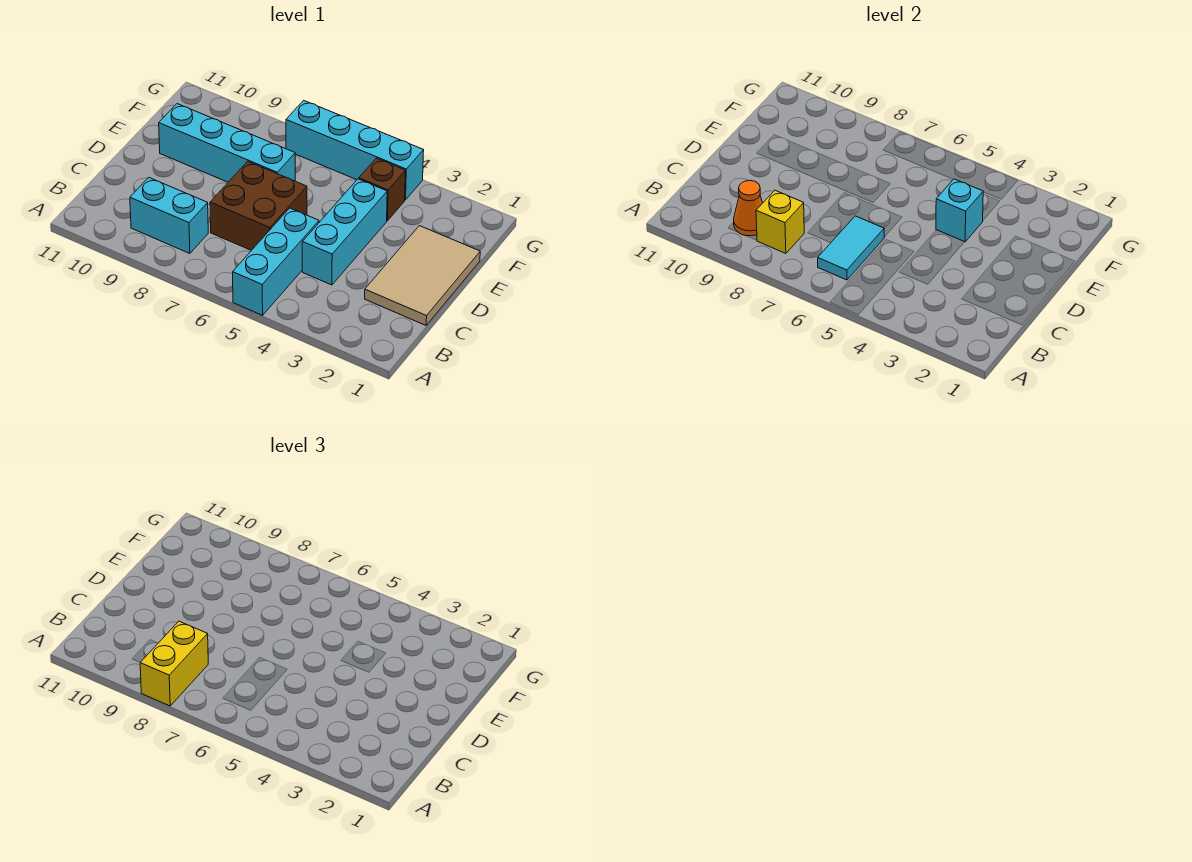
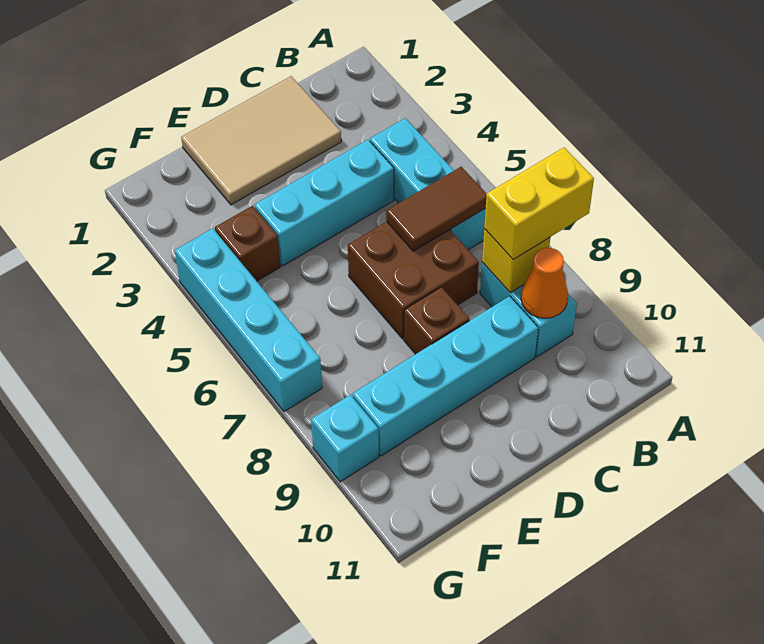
cyan brick A5:C5 level 1 -> cyan brick B4:B6 level 1
cyan tile B6:C6 level 2 -> brown tile B6:C6 level 2
none -> brown brick D8 level 1
cyan brick E4 level 2 -> cyan brick G9 level 1
cyan brick E7:E10 level 1 -> cyan brick C9:F9 level 1

